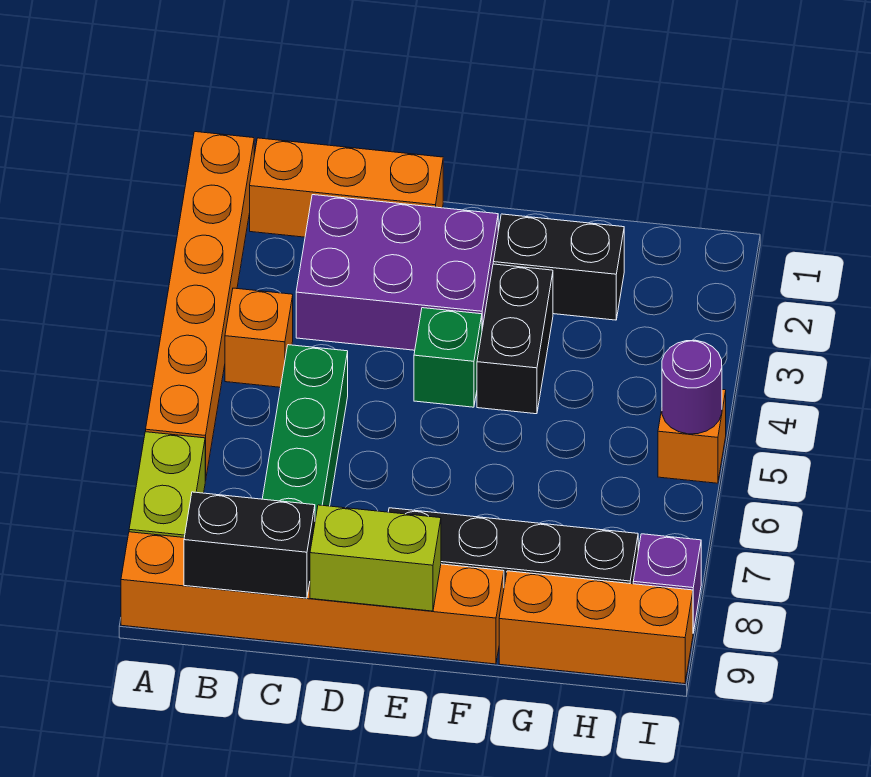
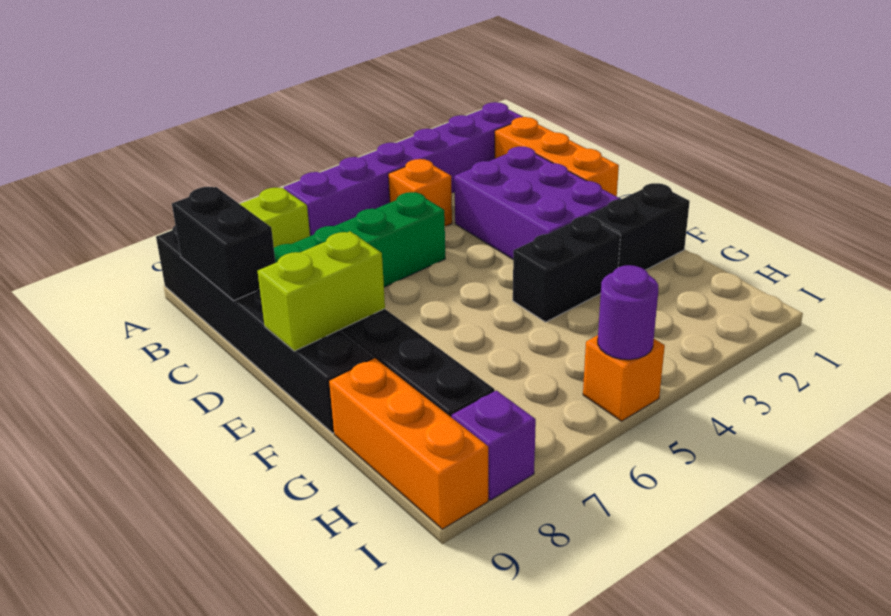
orange brick A1:A6 level 1 -> purple brick A1:A6 level 1
orange brick A9:F9 level 1 -> black brick A9:F9 level 1
lime brick D9:E9 level 2 -> lime brick E8:E9 level 2
green brick E4 level 1 -> none
black brick F2:G2 level 1 -> black brick F1:F2 level 1

